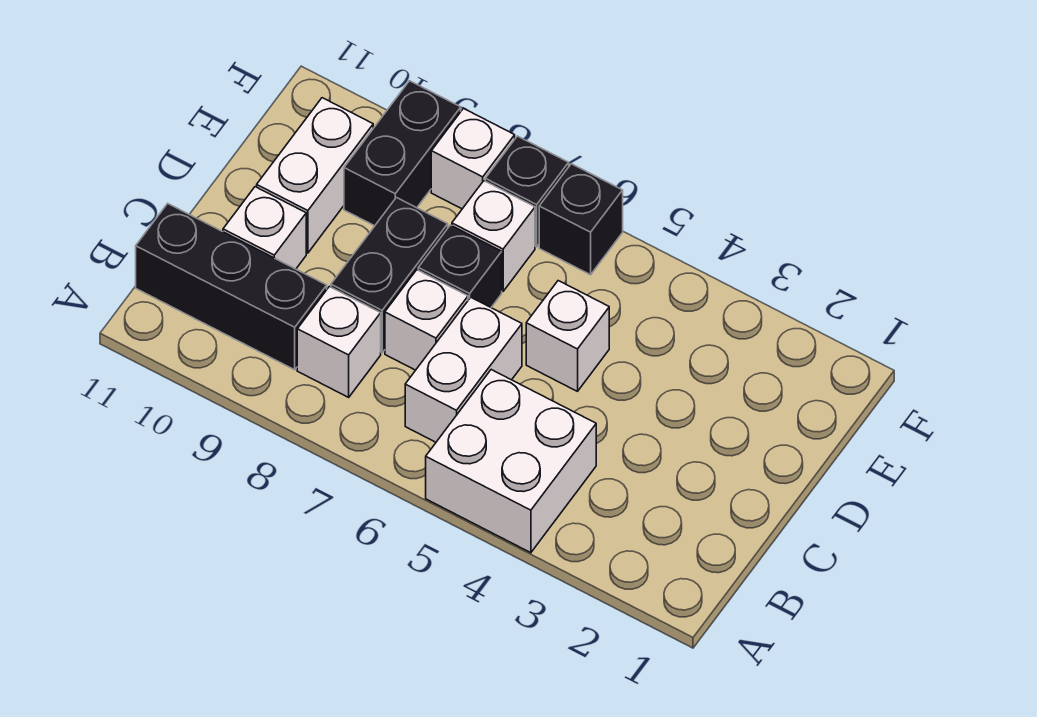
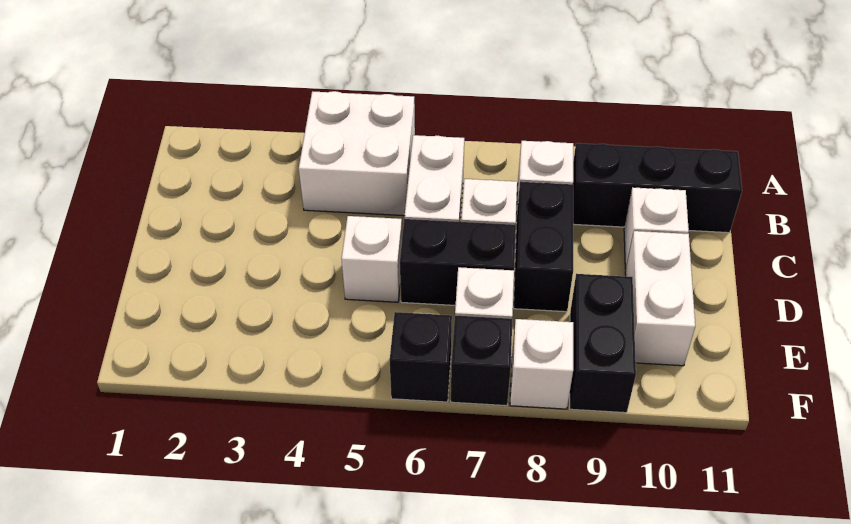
black brick D7 level 1 -> black brick D6:D7 level 1

